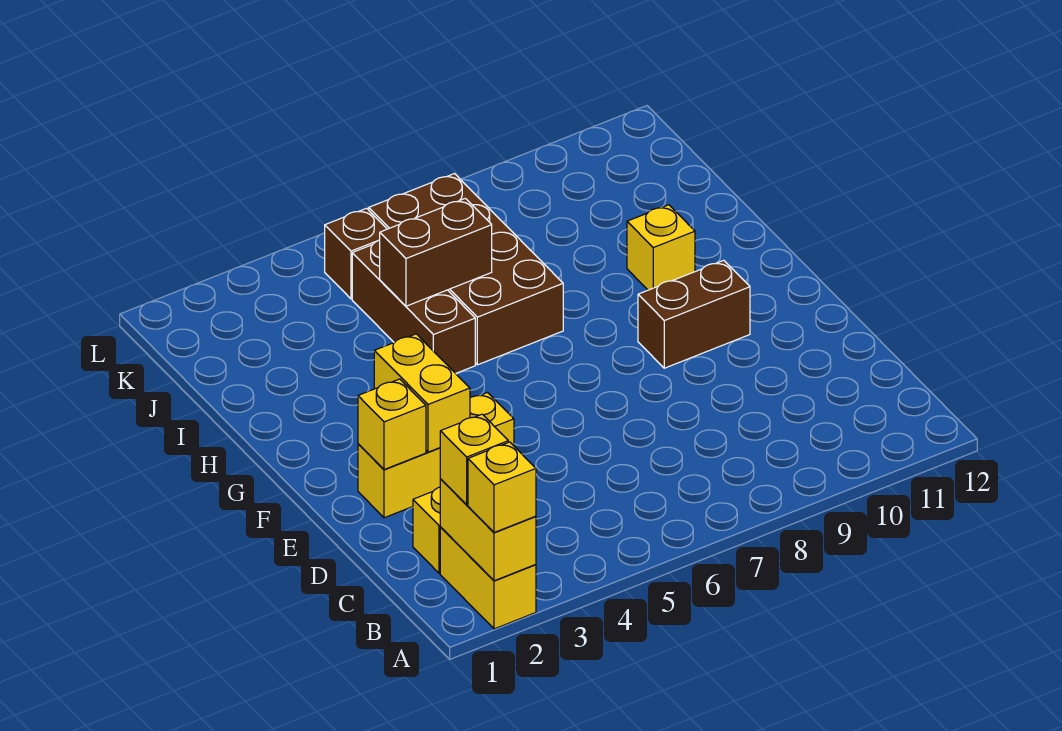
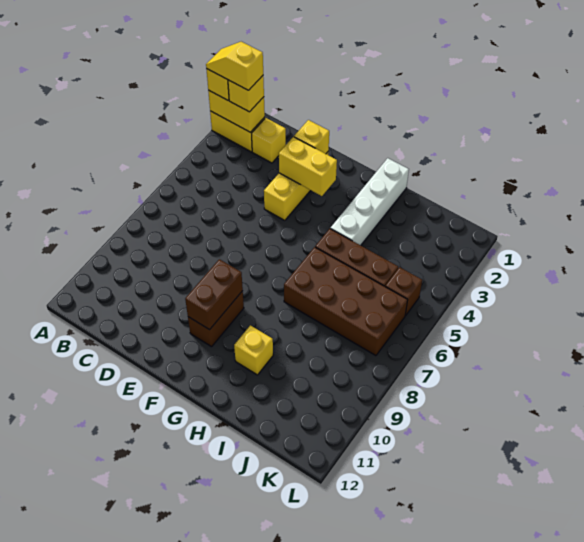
none -> yellow slope A2:B2 level 4 top B
none -> white brick H1:H4 level 1
brown brick I5:I6 level 2 -> brown brick F9:F10 level 2

